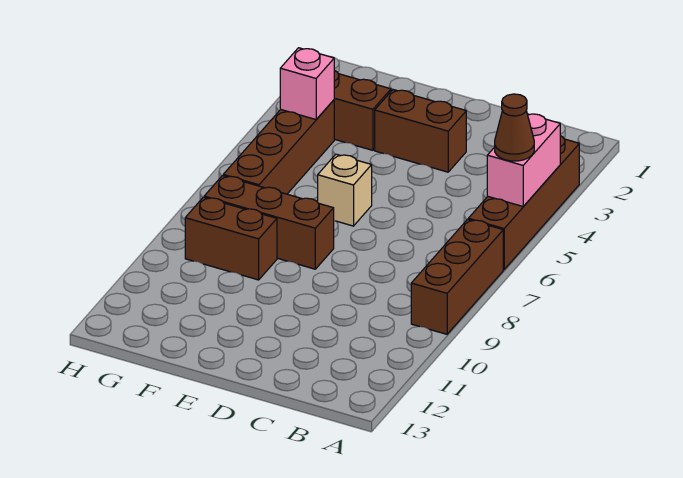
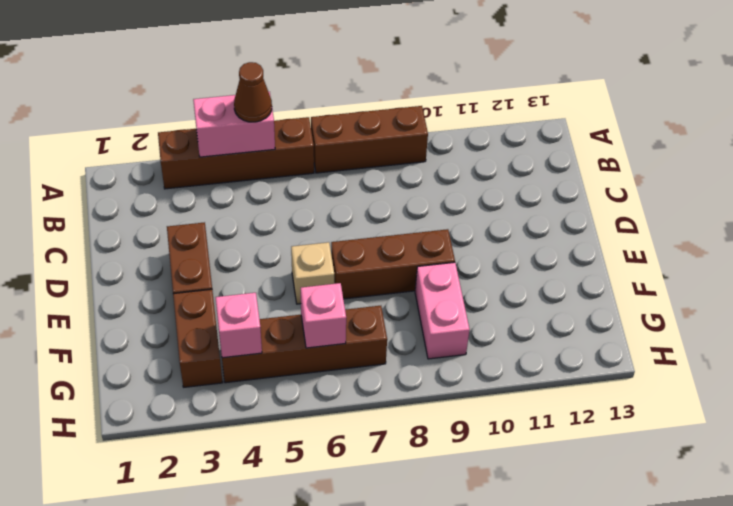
brown brick E8:G8 level 1 -> brown brick E7:E9 level 1
brown brick F9:G9 level 1 -> pink brick F9:G9 level 1
none -> pink brick G6 level 2

